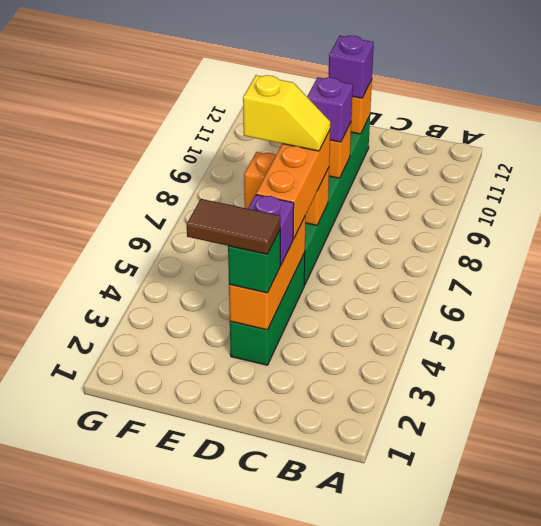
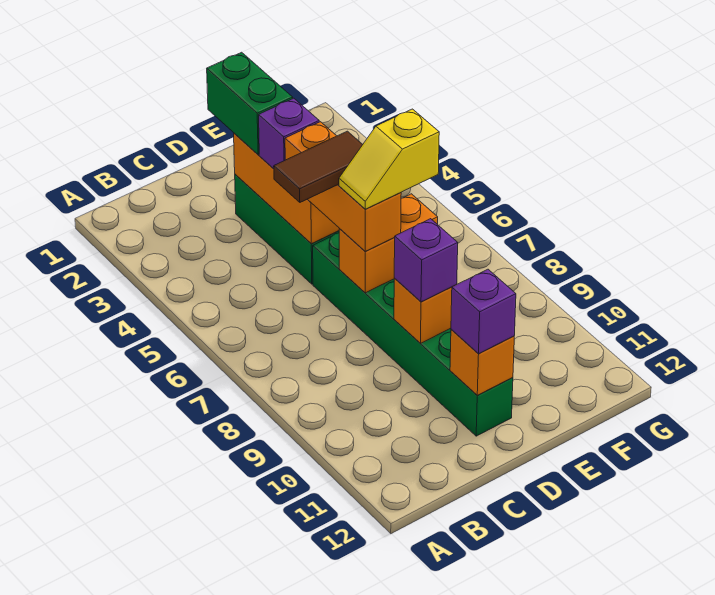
green brick D3 level 3 -> green brick D2:D3 level 3
brown tile D3:E3 level 4 -> brown tile C6:D6 level 4

